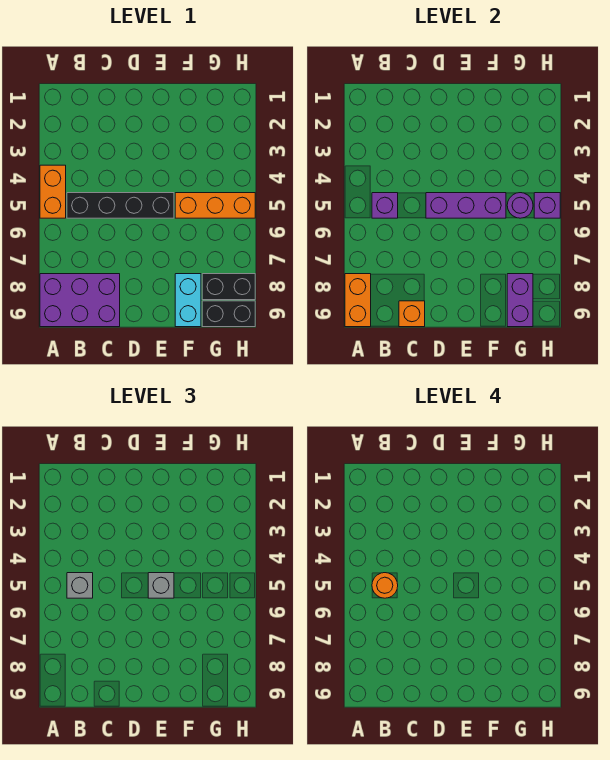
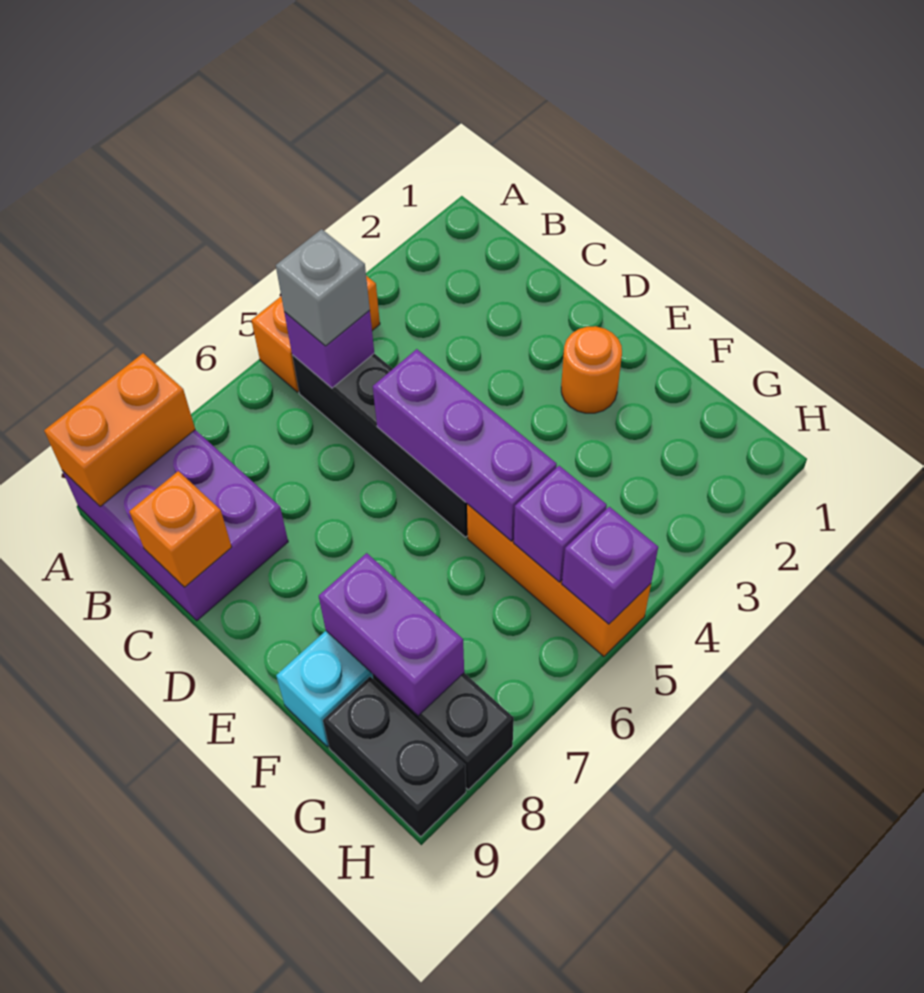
orange round brick B5 level 4 -> orange round brick E2 level 1
grey brick E5 level 3 -> none
purple round brick G5 level 2 -> purple brick G5 level 2
purple brick G8:G9 level 2 -> purple brick F8:G8 level 2

